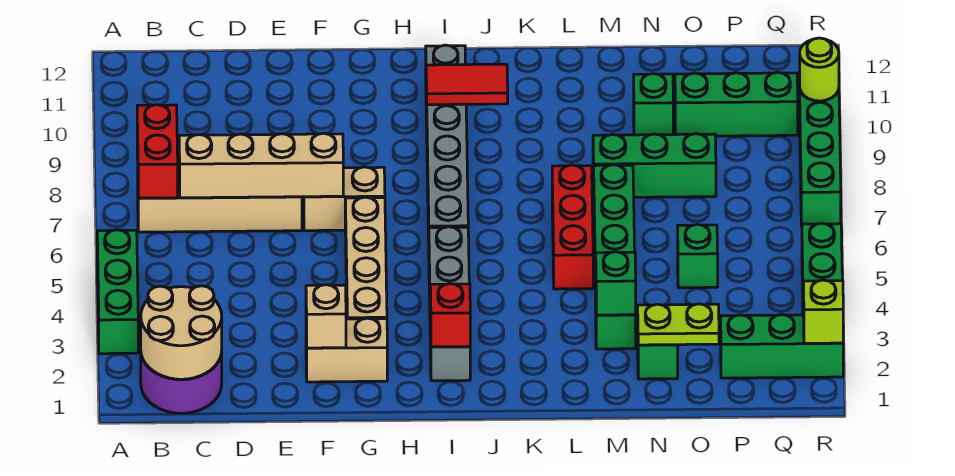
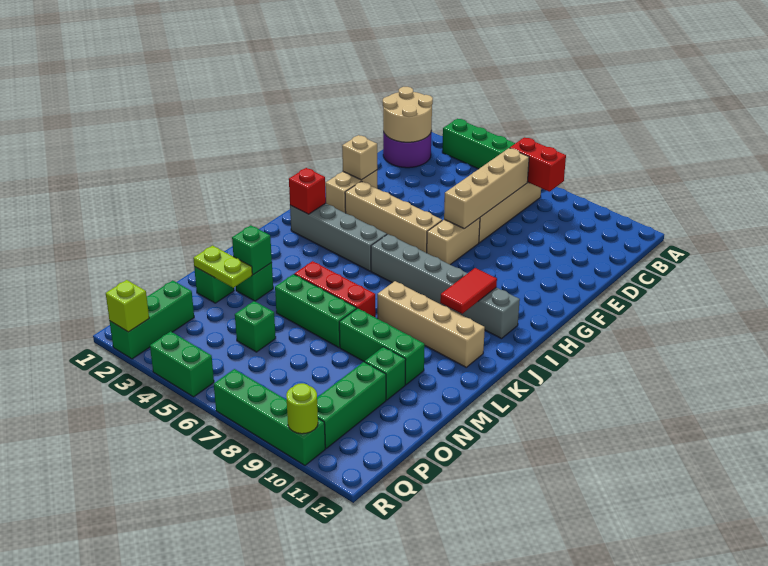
none -> tan brick K8:K11 level 1
green brick M8:O8 level 1 -> green brick M8:M10 level 1
lime plate N2:O2 level 2 -> lime plate N2:N3 level 2

